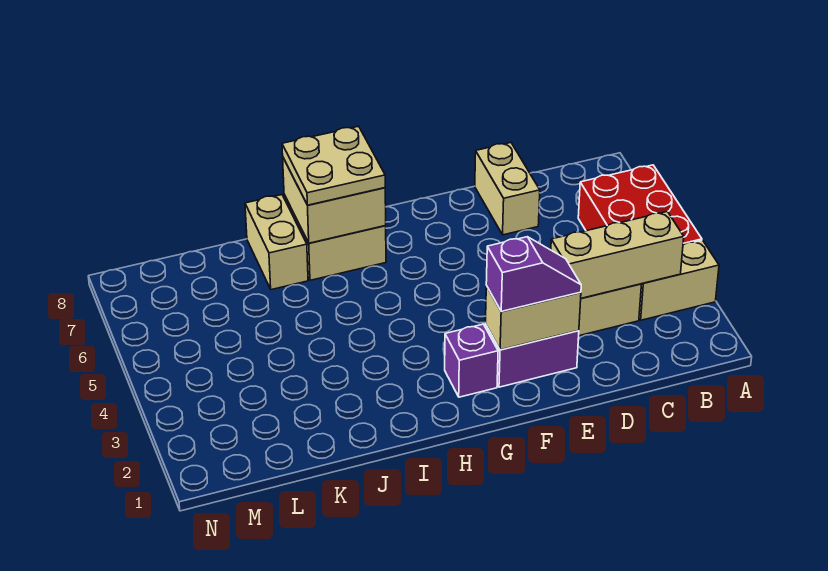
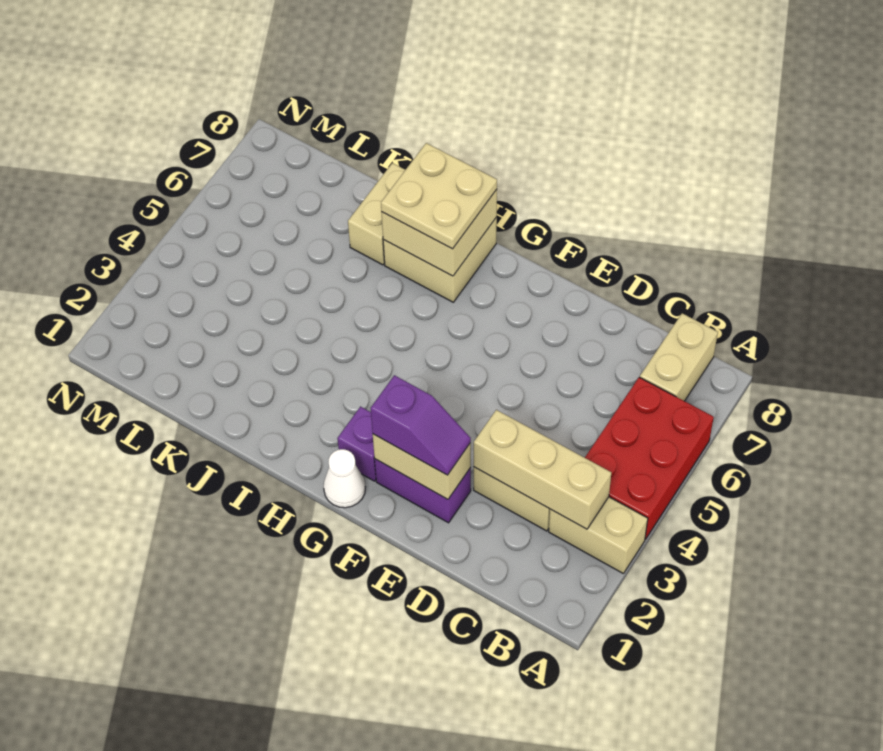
tan brick D7:D8 level 1 -> tan brick B7:B8 level 1
none -> white cone G1 level 1

